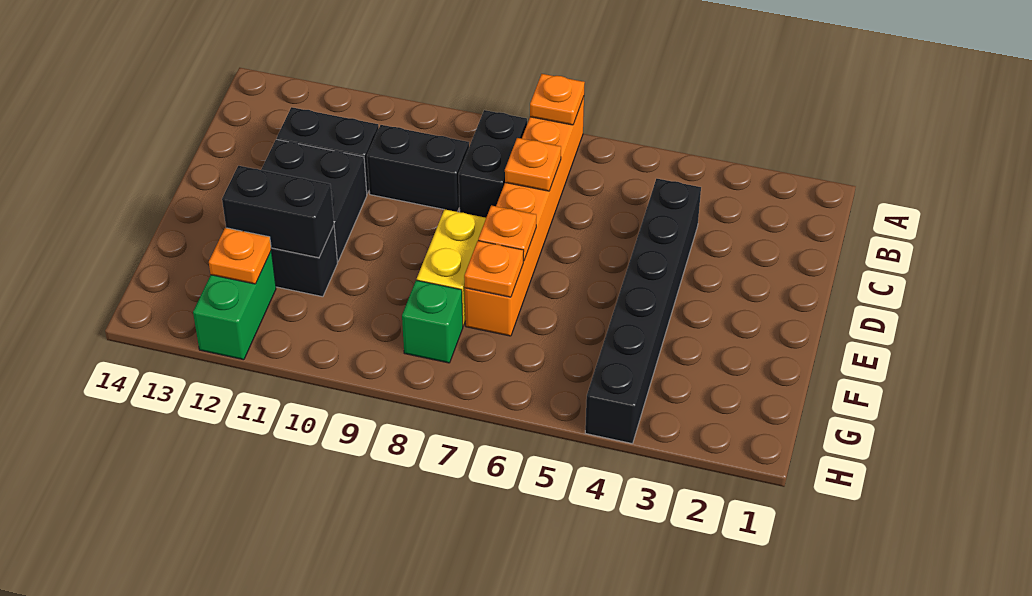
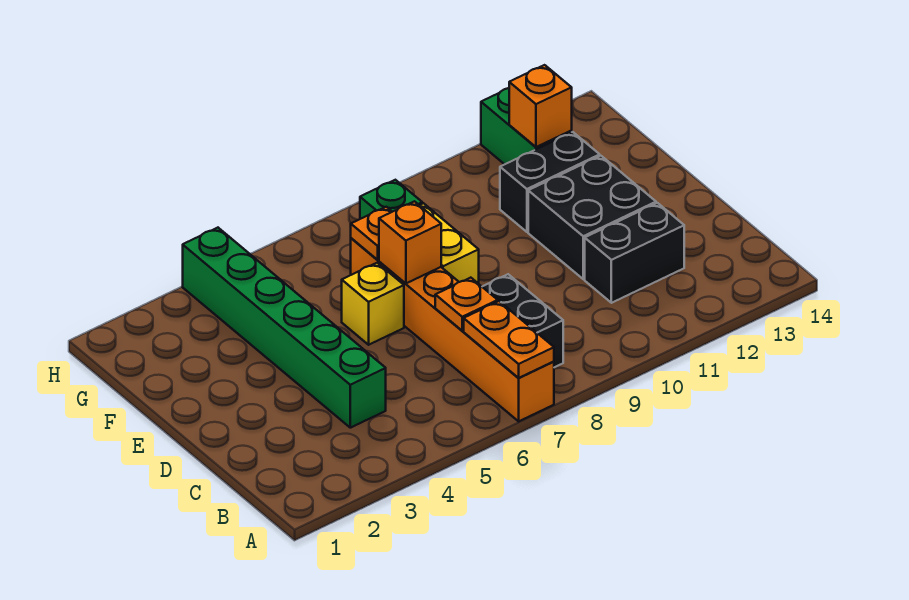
orange plate A7 level 2 -> orange plate A7:B7 level 2
black brick C4:H4 level 1 -> green brick C4:H4 level 1
black brick C9:C10 level 1 -> none
none -> yellow brick E6 level 1
orange plate E7 level 2 -> orange brick E7 level 2
black brick F11:F12 level 2 -> none
orange plate G12 level 2 -> orange brick G12 level 2

